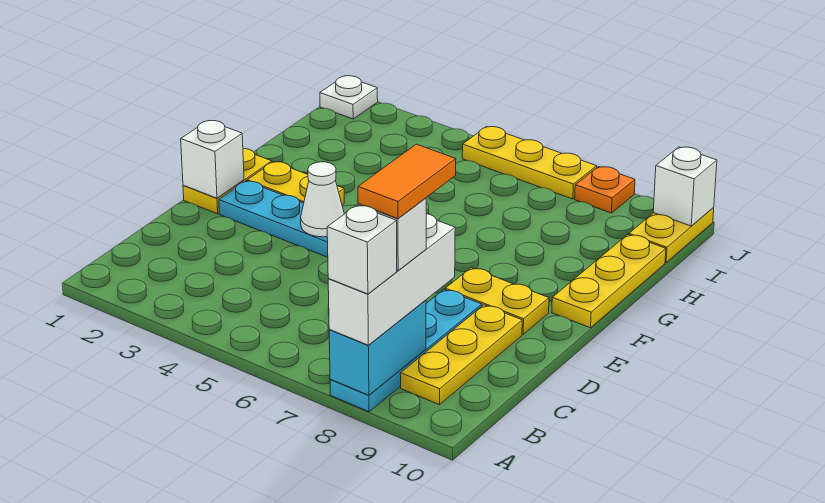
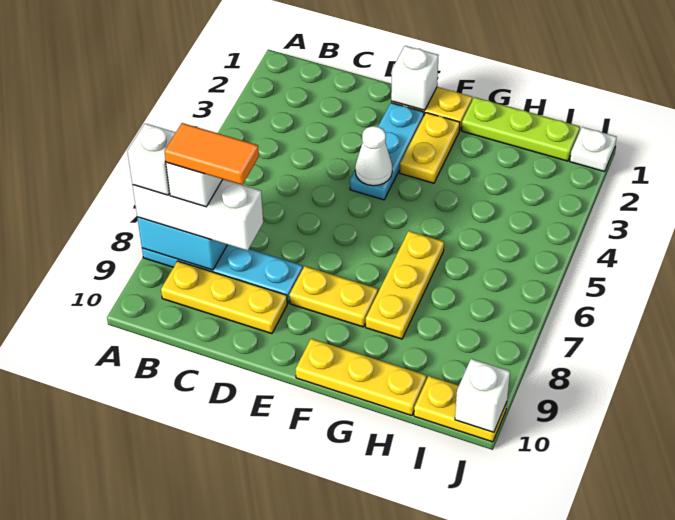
yellow plate E8:E9 level 1 -> yellow plate E8:F8 level 1
none -> lime plate G1:I1 level 1
yellow plate J5:J7 level 1 -> yellow plate G6:G8 level 1
orange plate J8 level 1 -> none

